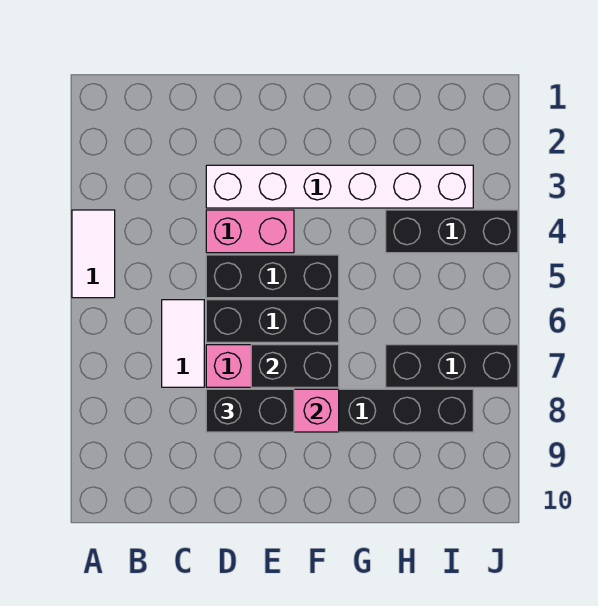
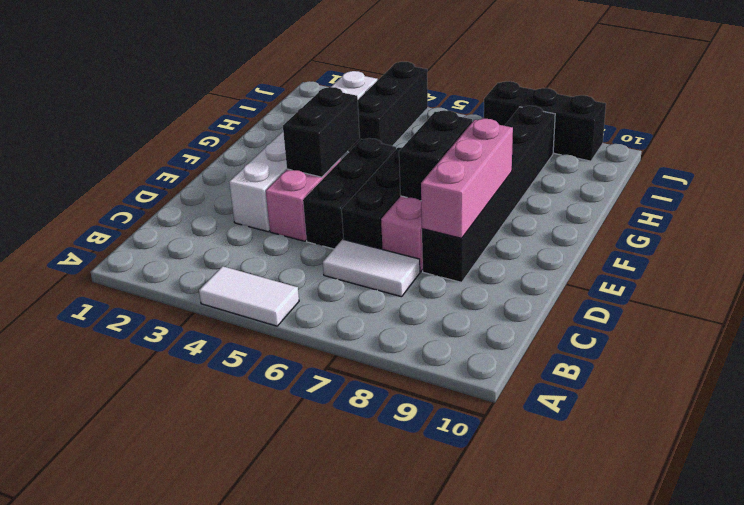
black brick D8:E8 level 3 -> black brick E4:F4 level 2
black brick H7:J7 level 1 -> black brick J7:J9 level 1

